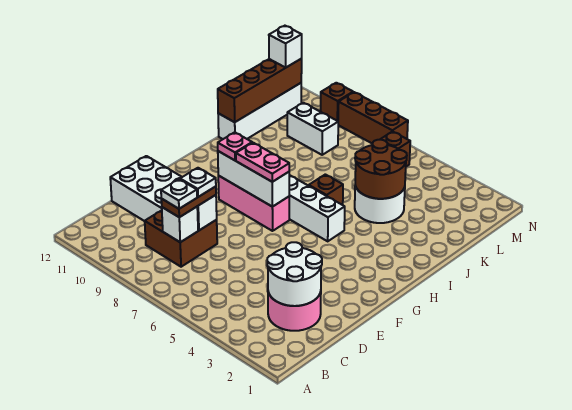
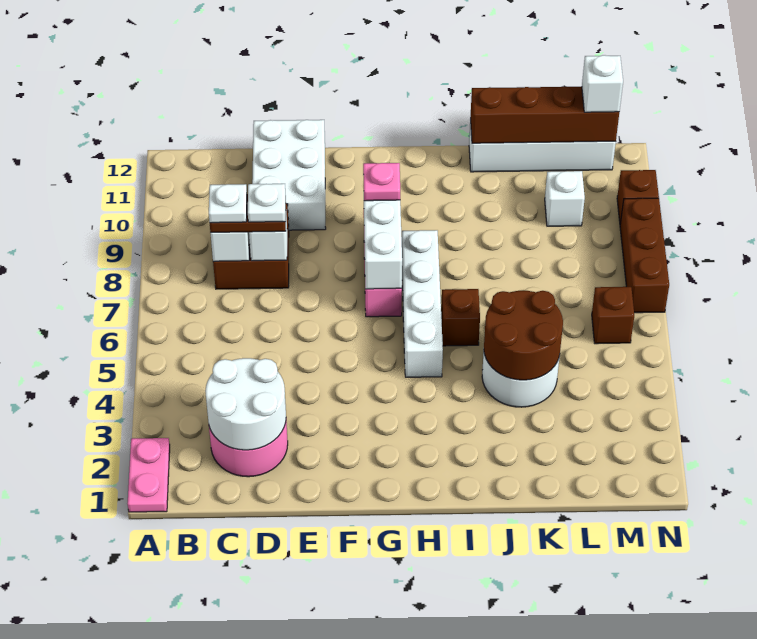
pink plate G7:G8 level 3 -> pink plate A1:A2 level 1
white brick L9:L10 level 1 -> white brick L10 level 1

